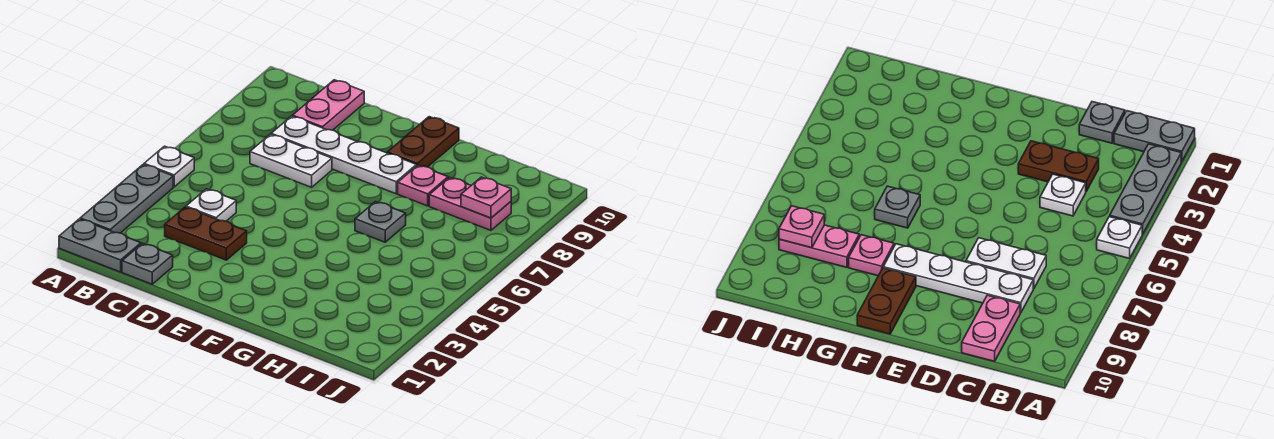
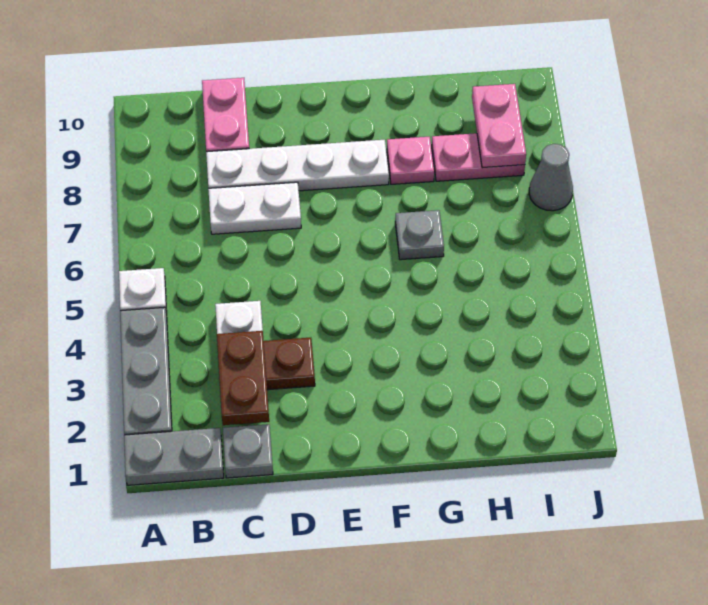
brown plate F9:F10 level 1 -> brown plate C2:C3 level 2
pink plate I8 level 2 -> pink plate I8:I9 level 2
none -> grey cone J7 level 1

